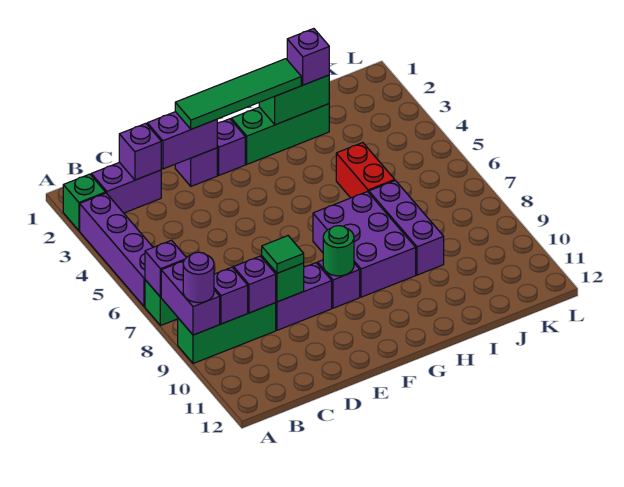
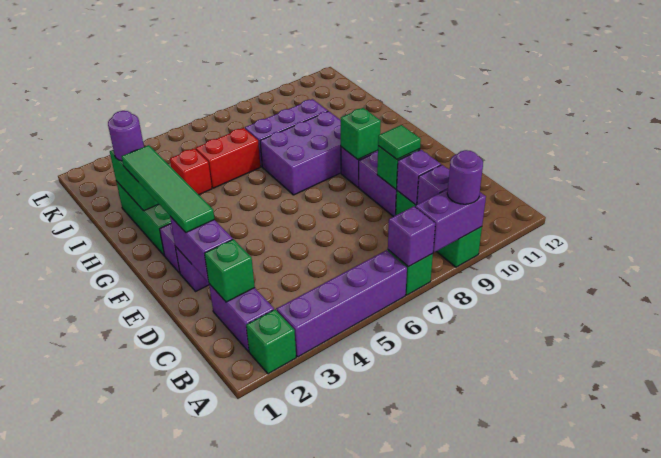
purple brick C2 level 2 -> green brick C2 level 2
green round brick F9 level 2 -> green brick F9 level 2
purple brick I2 level 3 -> purple round brick I2 level 3
none -> red brick I4 level 1

